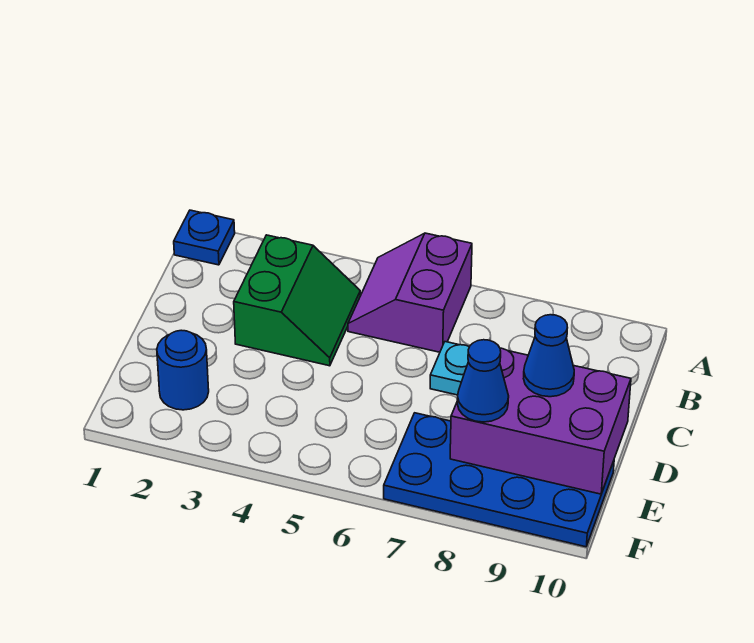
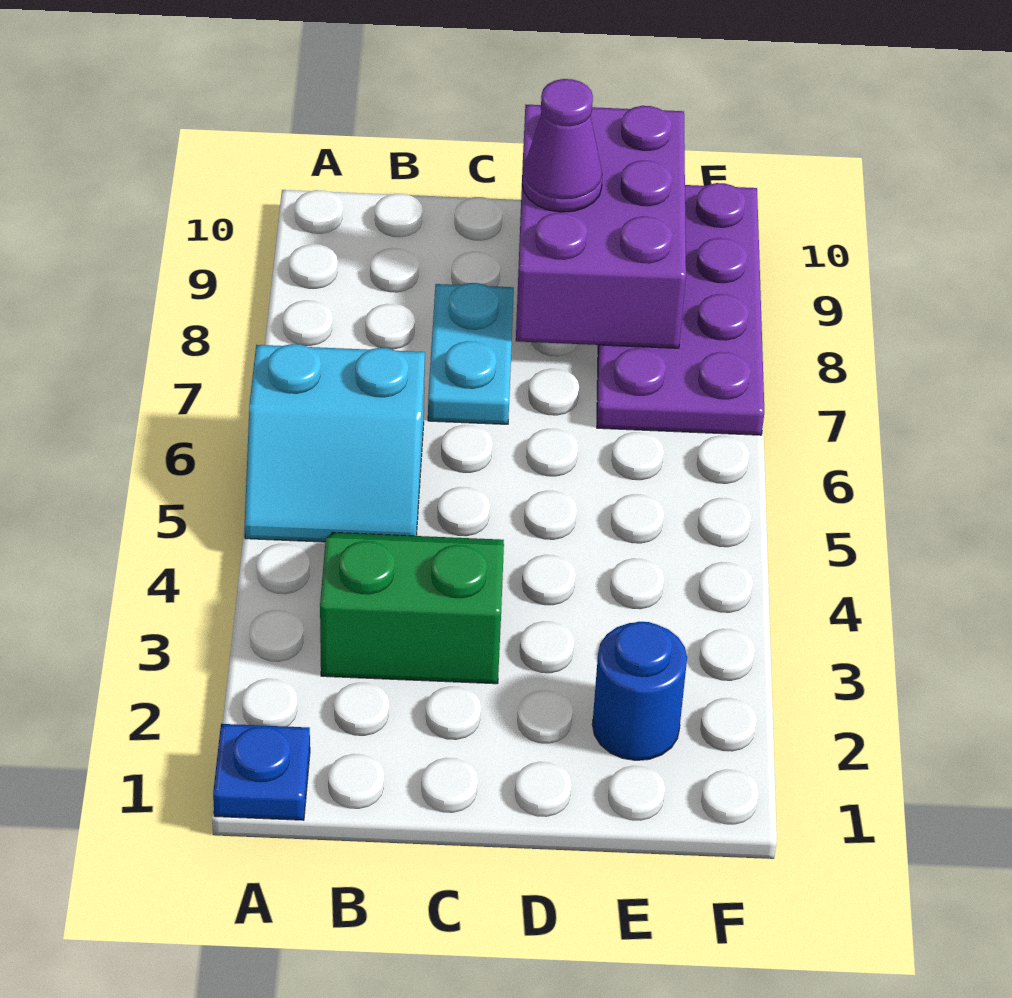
purple slope A5:B6 level 1 top 6 -> cyan slope A5:B6 level 1 top 6
blue cone D9 level 3 -> purple cone D9 level 3
blue plate E7:F10 level 1 -> purple plate E7:F10 level 1
blue cone E8 level 3 -> none

